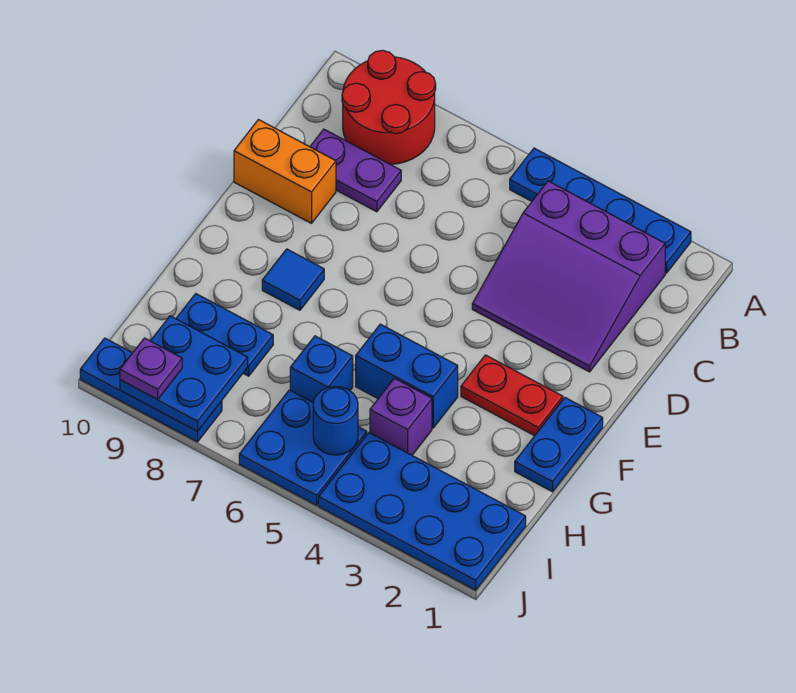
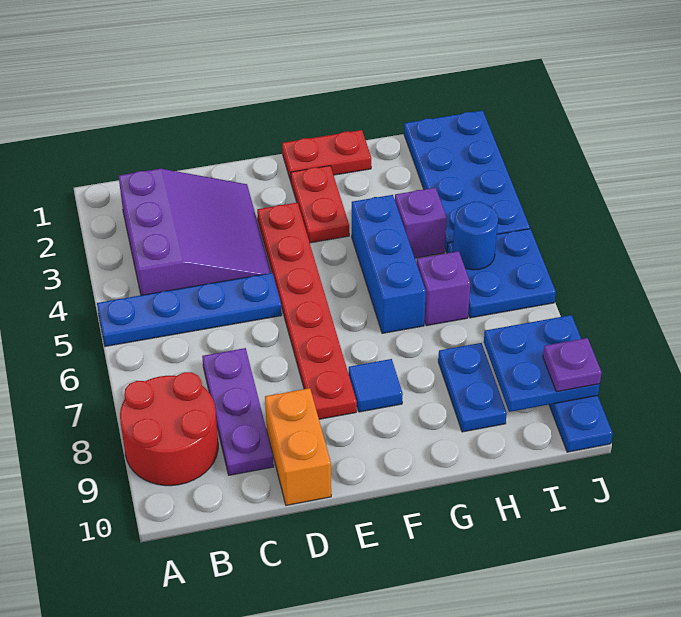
blue plate A2:A5 level 1 -> blue plate A5:D5 level 1
purple plate C8:C9 level 1 -> purple plate C7:C9 level 1
none -> red plate E3:E8 level 1
blue plate F1:G1 level 1 -> red plate F1:G1 level 1
blue brick G4:G5 level 1 -> blue brick G4:G6 level 1
blue brick H6 level 1 -> purple brick H6 level 1

